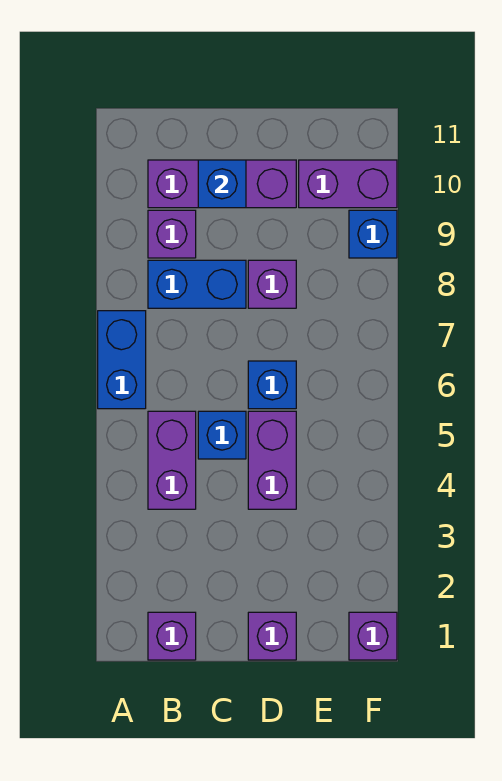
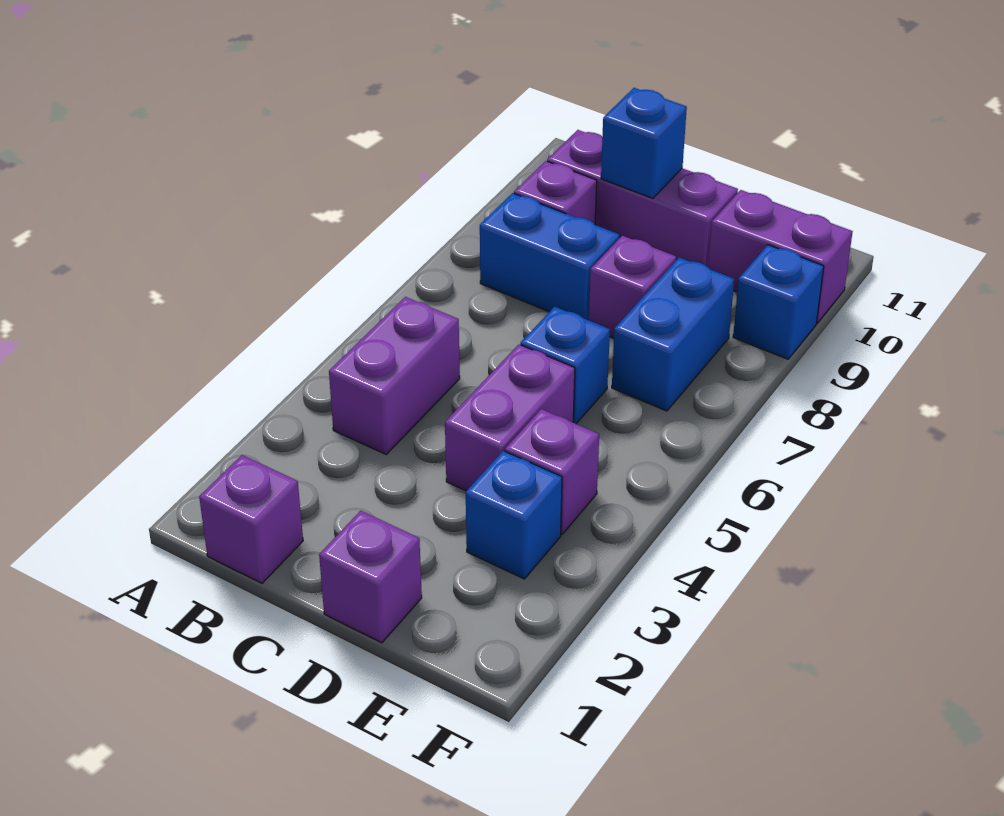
blue brick A6:A7 level 1 -> blue brick E7:E8 level 1
blue brick C5 level 1 -> blue brick E3 level 1
purple brick F1 level 1 -> purple brick E4 level 1

